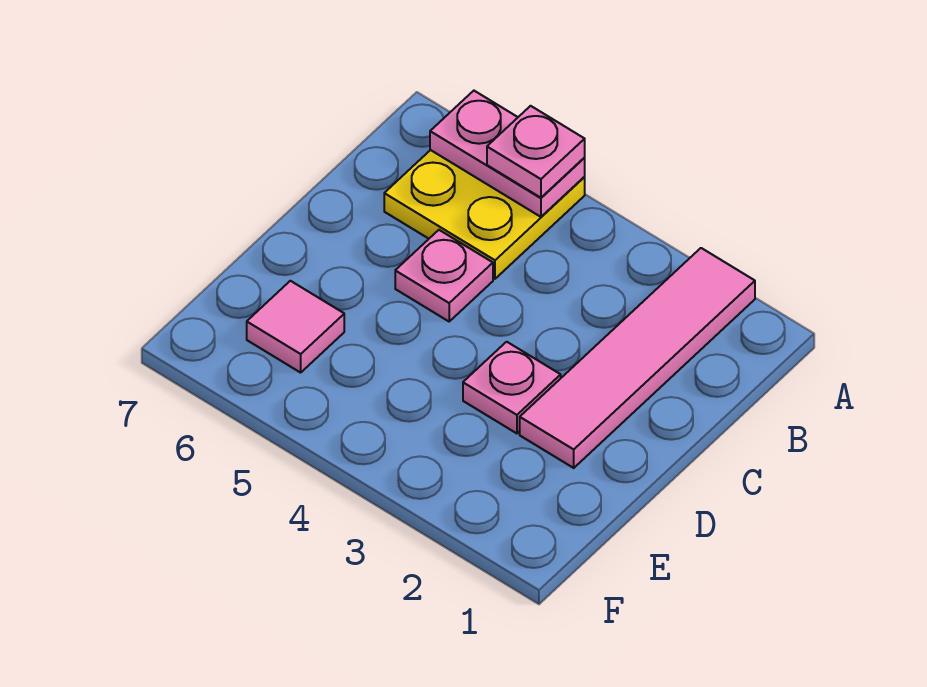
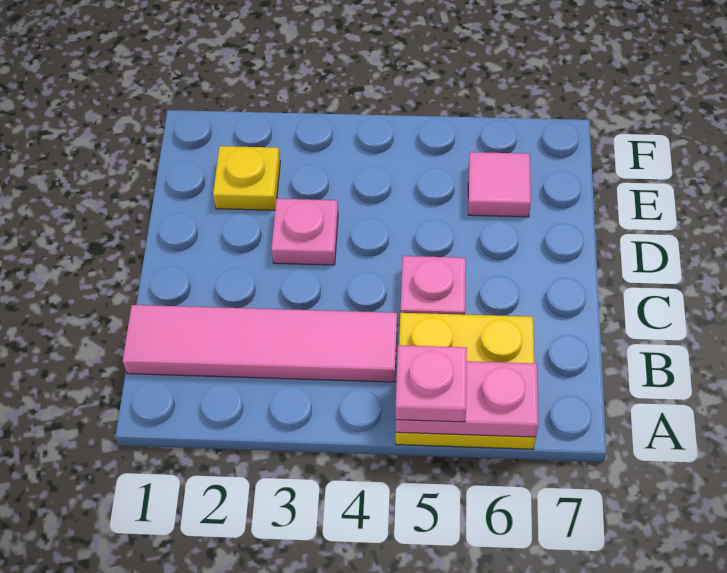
pink tile A2:D2 level 1 -> pink tile B1:B4 level 1
none -> yellow plate E2 level 1

